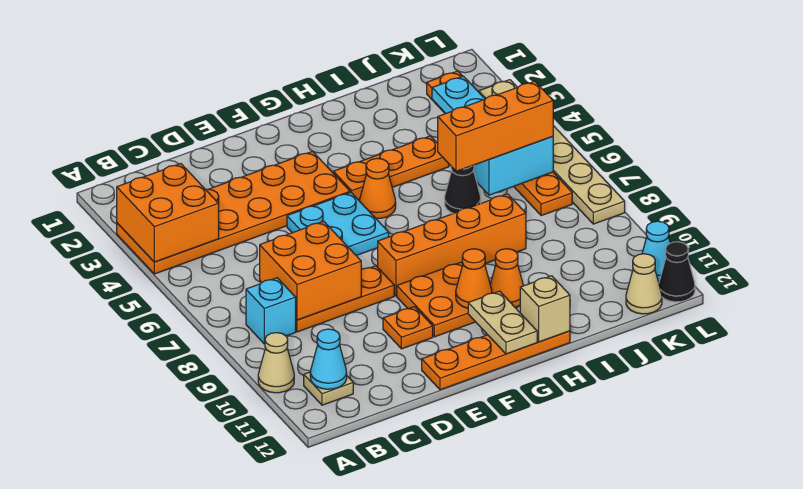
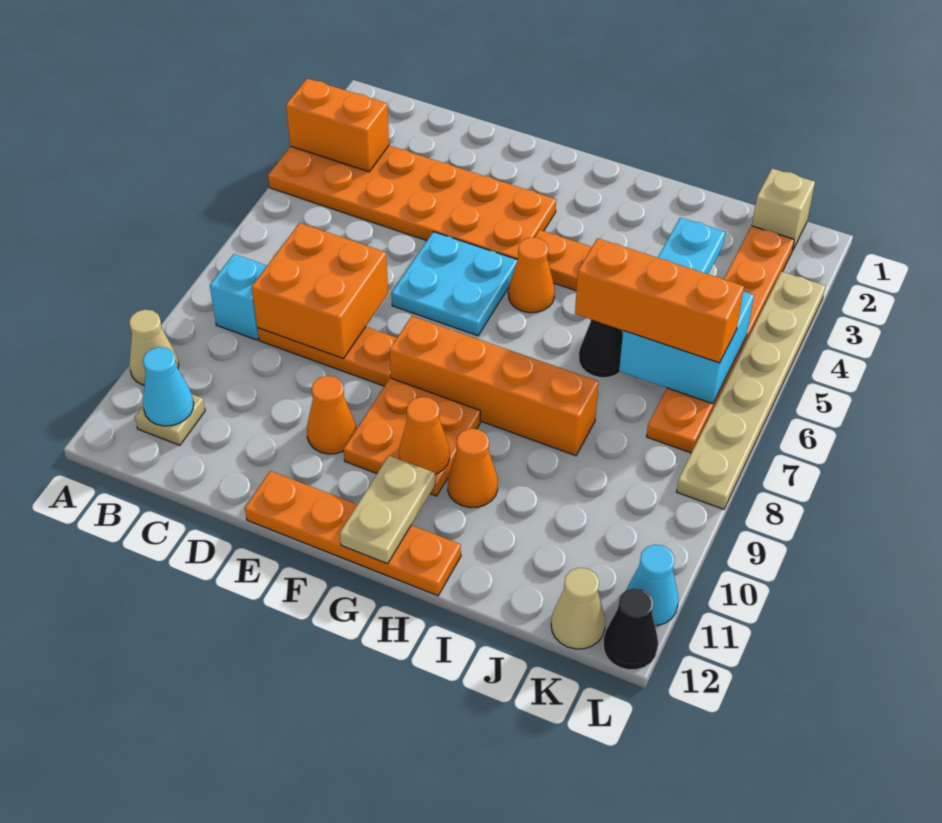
orange brick A3:B4 level 2 -> orange brick A3:B3 level 2
orange plate E10 level 1 -> orange cone E10 level 1
tan brick H12 level 2 -> tan brick K1 level 1

